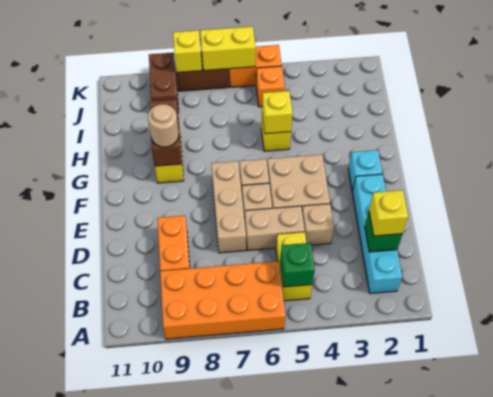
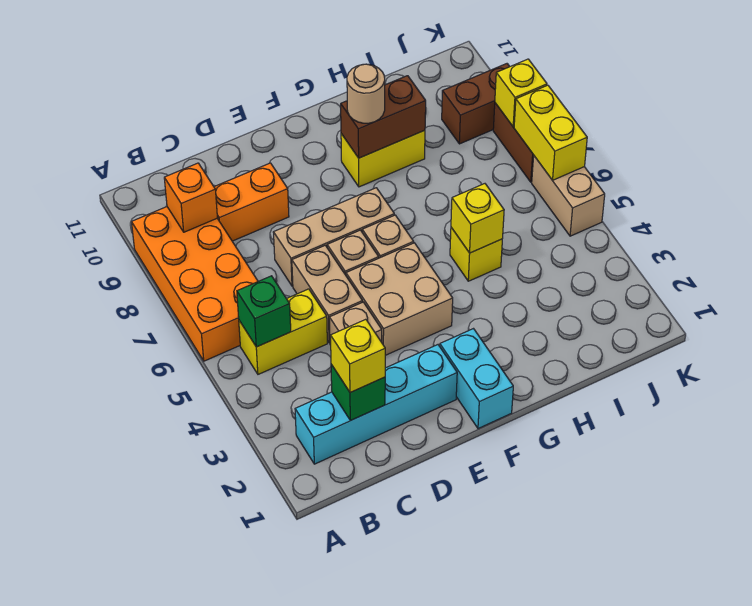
cyan brick F2 level 1 -> cyan brick F1:F2 level 1
orange brick J5 level 1 -> orange brick B9 level 2
orange brick K5:K6 level 1 -> tan brick K5:K6 level 1

